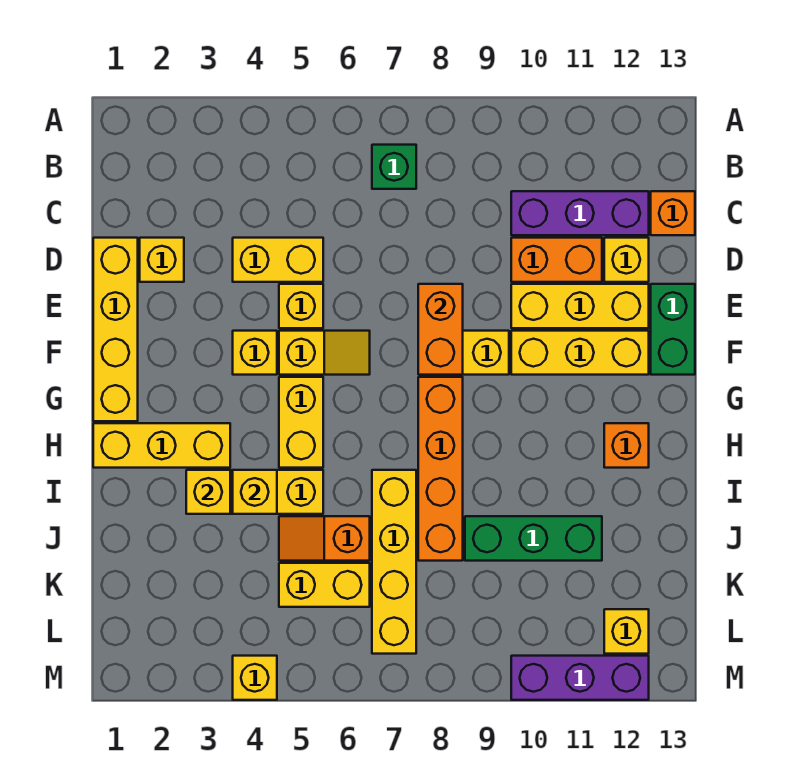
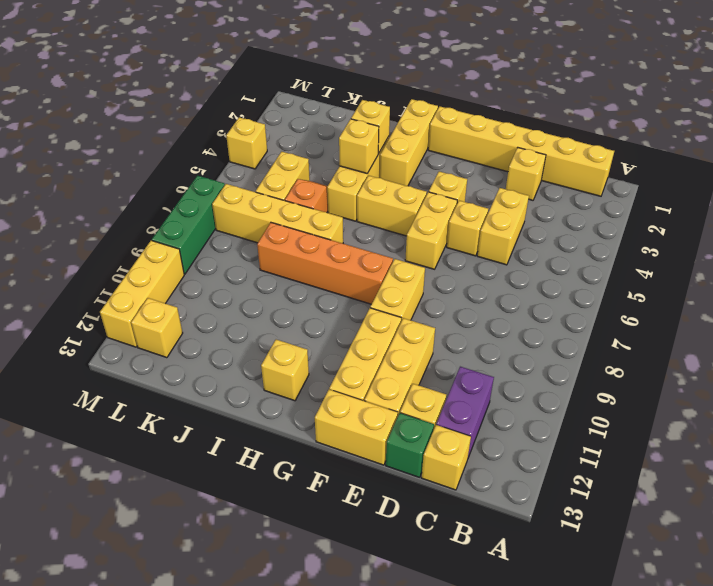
green brick B7 level 1 -> green brick D13 level 1
purple brick C10:C12 level 1 -> purple brick C11:C12 level 1
orange brick C13 level 1 -> yellow brick C13 level 1
yellow brick D1:G1 level 1 -> yellow brick B1:G1 level 1
orange brick D10:D11 level 1 -> none
orange brick E8:F8 level 2 -> none
green brick E13:F13 level 1 -> yellow brick E13:F13 level 1
yellow slope F5:F6 level 1 top 5 -> yellow brick F5:F6 level 1
orange brick H12 level 1 -> yellow brick H12 level 1
green brick J9:J11 level 1 -> green brick M7:M9 level 1
purple brick M10:M12 level 1 -> yellow brick M10:M12 level 1

